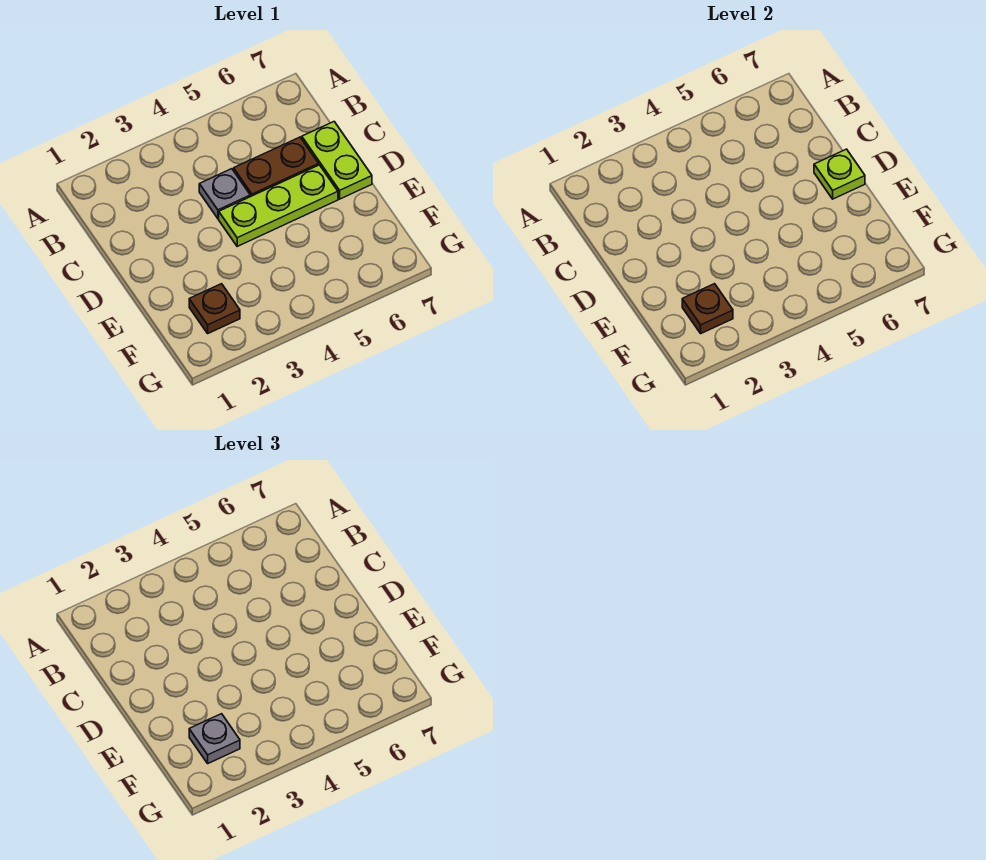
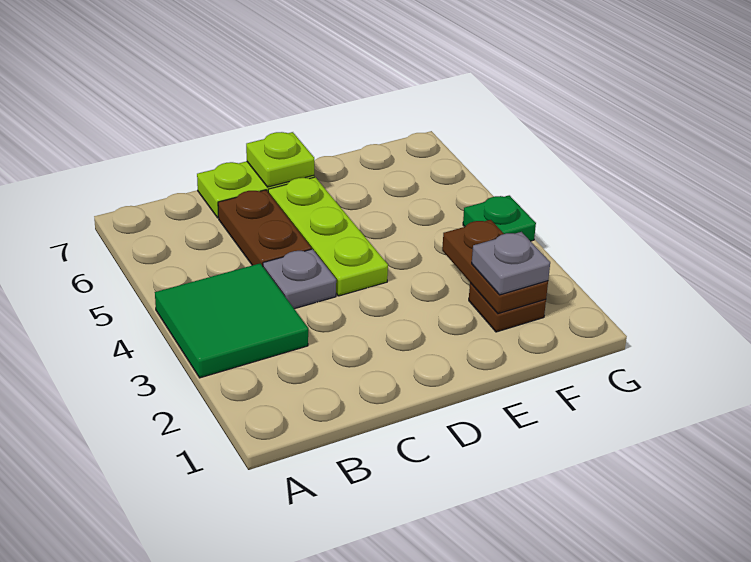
none -> green tile A3:B4 level 1
brown plate F2 level 2 -> brown plate F2:F3 level 2
none -> green plate G4 level 1

